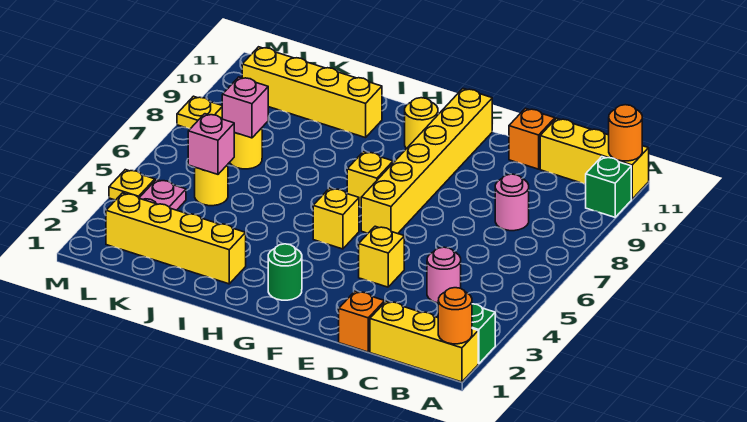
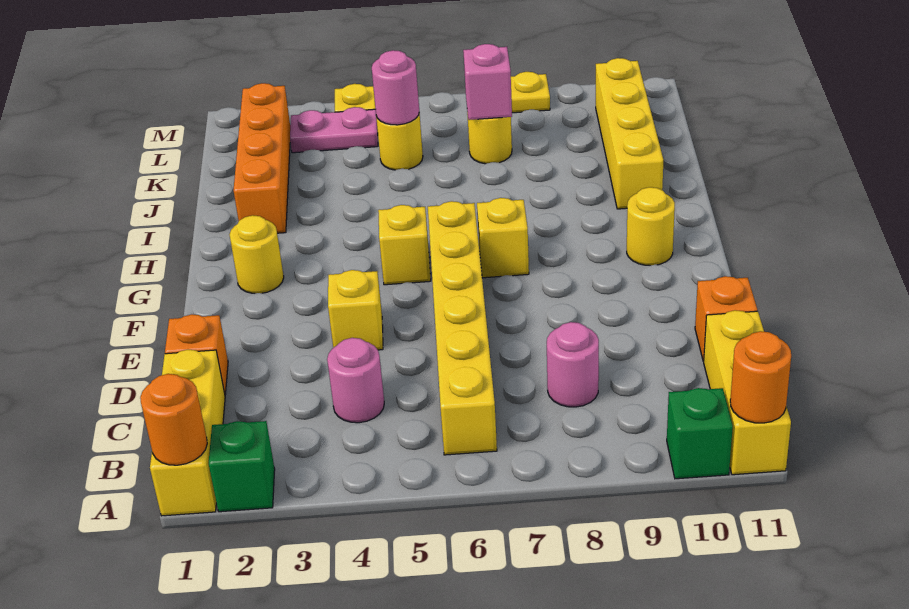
yellow brick F6:F11 level 1 -> yellow brick B6:G6 level 1
green round brick G2 level 1 -> yellow round brick G2 level 1
yellow brick I2:L2 level 1 -> orange brick I2:L2 level 1
pink brick K5 level 2 -> pink round brick K5 level 2

